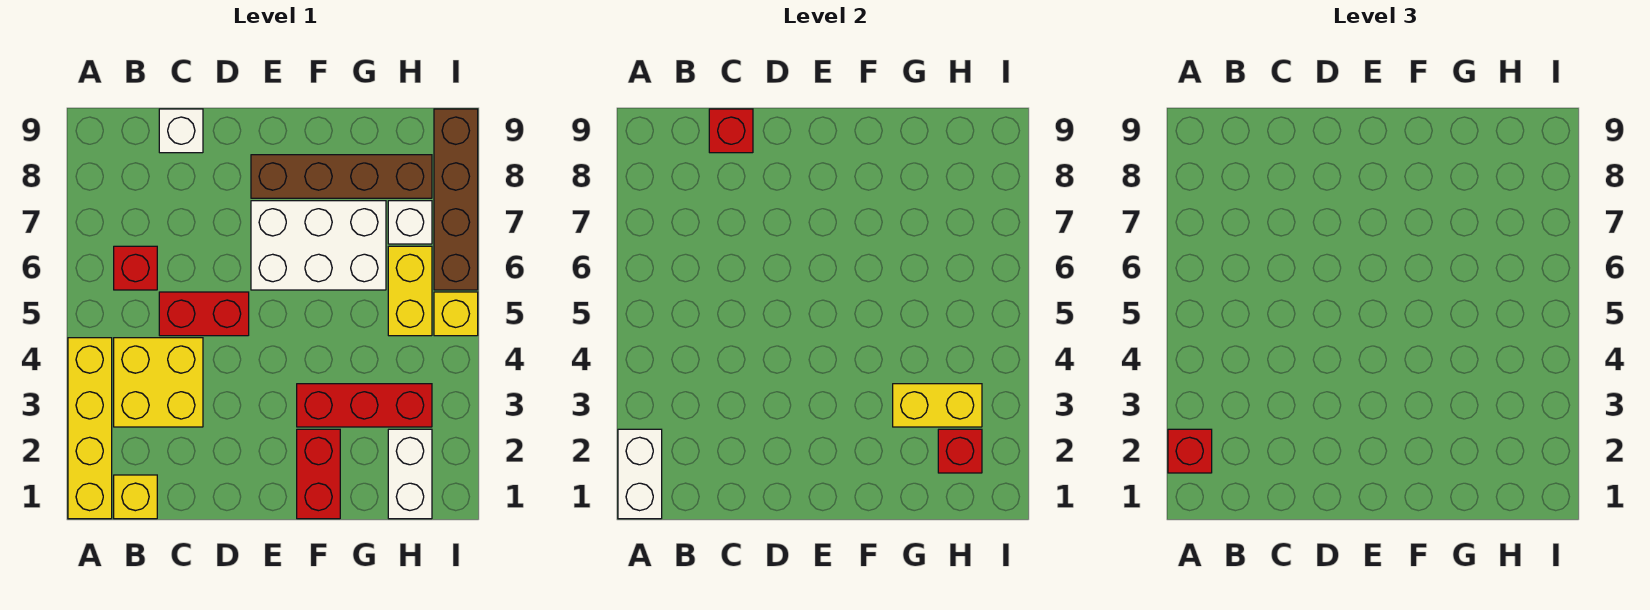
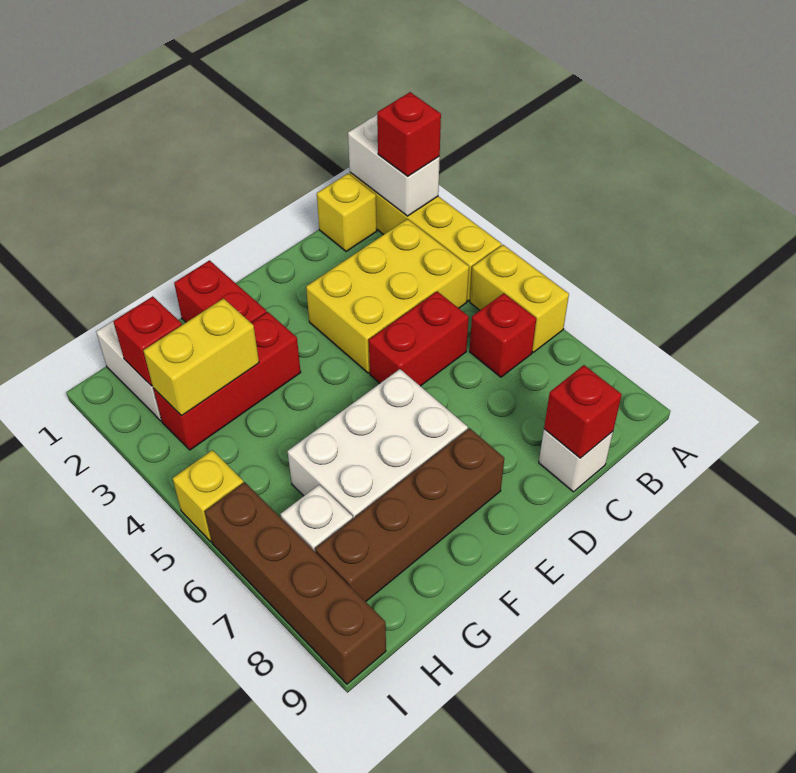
yellow brick B3:C4 level 1 -> yellow brick B3:D4 level 1
yellow brick H5:H6 level 1 -> yellow brick A5:A6 level 1

